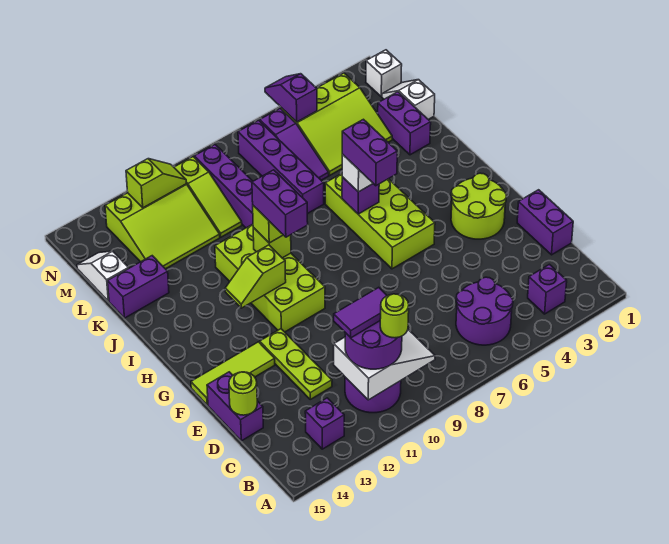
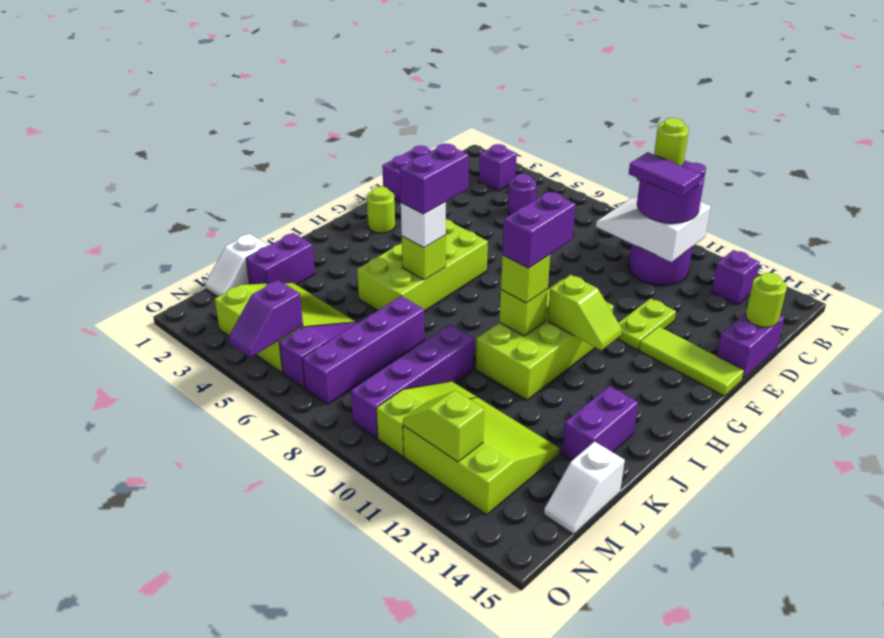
purple round brick B5:C6 level 1 -> purple round brick C5 level 1
lime plate D12:F12 level 1 -> lime plate E12:F12 level 1
lime round brick F2:G3 level 1 -> lime round brick G2 level 1
purple brick I6 level 2 -> lime brick I6 level 2
purple brick K14:K15 level 1 -> purple brick J14:K14 level 1
white brick N1 level 1 -> none

